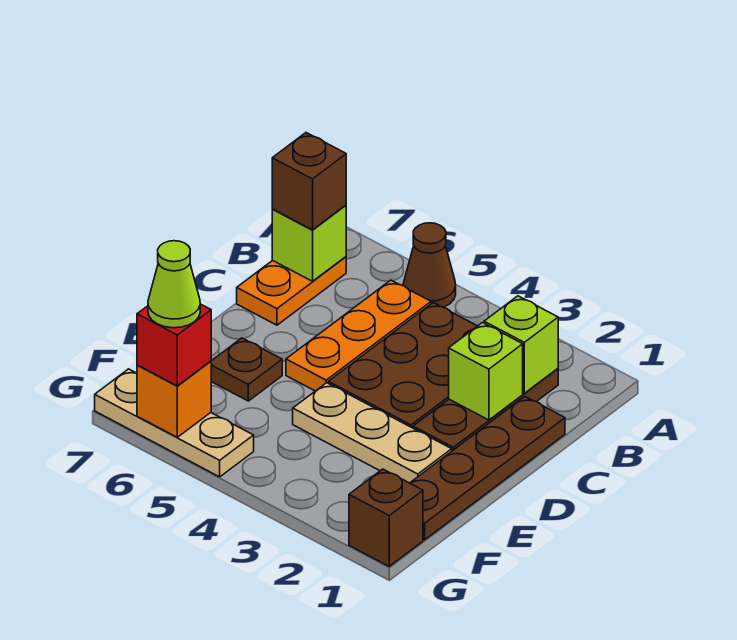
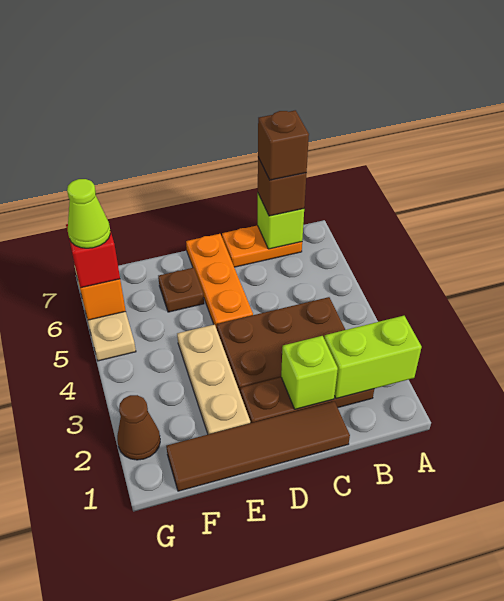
brown cone A5 level 1 -> brown cone G2 level 1
lime brick B2 level 2 -> lime brick A2:B2 level 2
orange plate B5:D5 level 1 -> orange plate D5:D7 level 1
brown plate C1:F1 level 1 -> brown tile C1:F1 level 1
brown brick G1 level 1 -> brown brick B7 level 4

